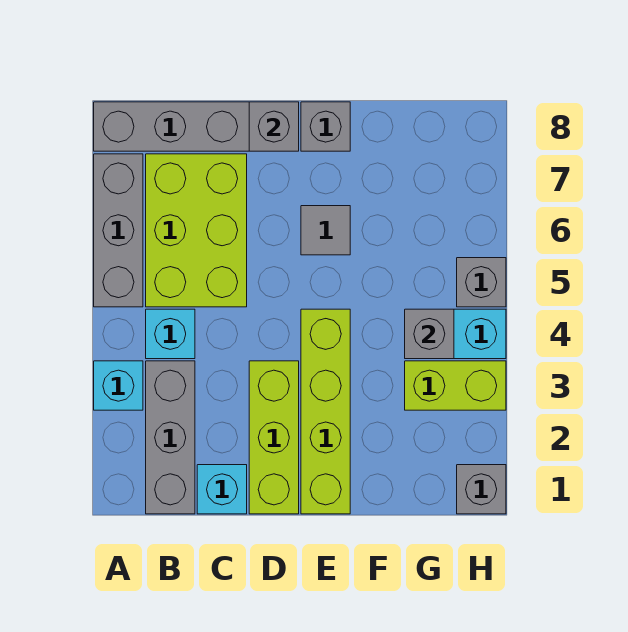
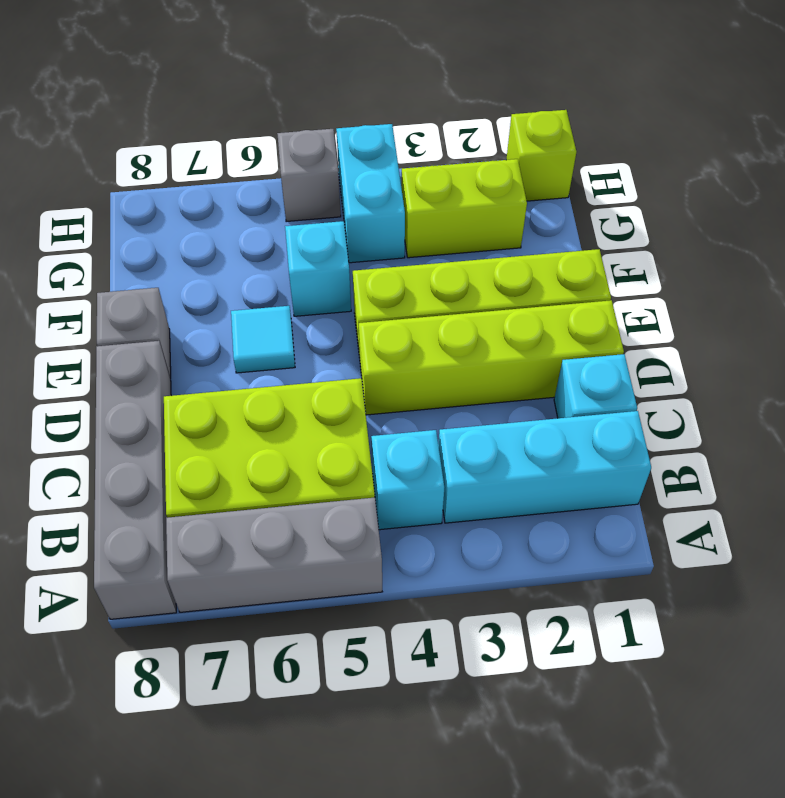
cyan brick A3 level 1 -> cyan brick F5 level 1
grey brick B1:B3 level 1 -> cyan brick B1:B3 level 1
lime brick D1:D3 level 1 -> lime brick D1:D4 level 1
grey brick D8 level 2 -> none
grey tile E6 level 1 -> cyan tile E6 level 1
lime brick G3:H3 level 1 -> lime brick G2:G3 level 1
grey brick G4 level 2 -> none
grey brick H1 level 1 -> lime brick H1 level 1

